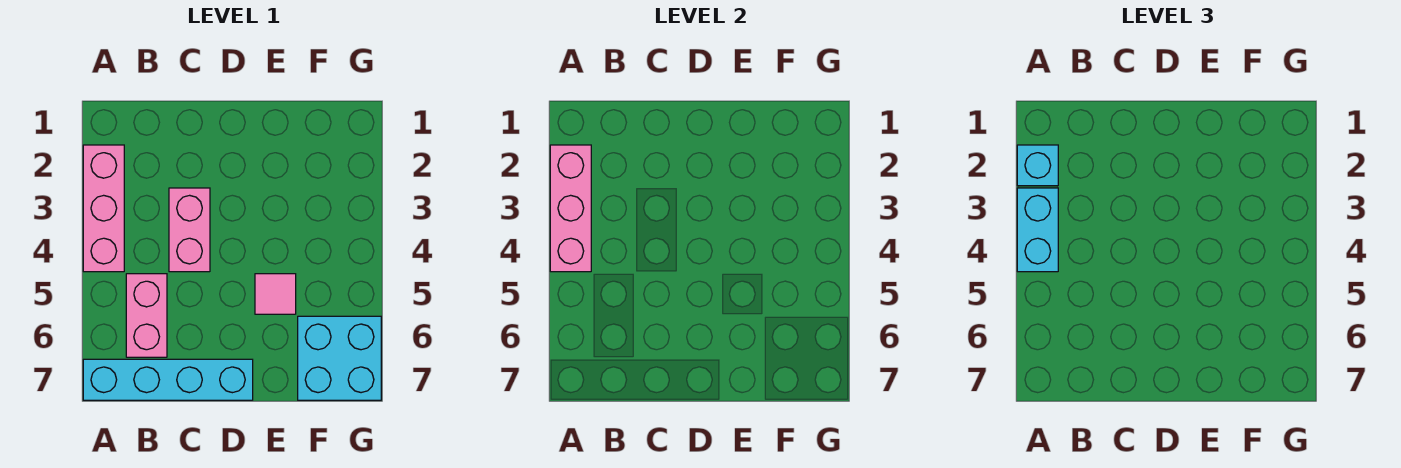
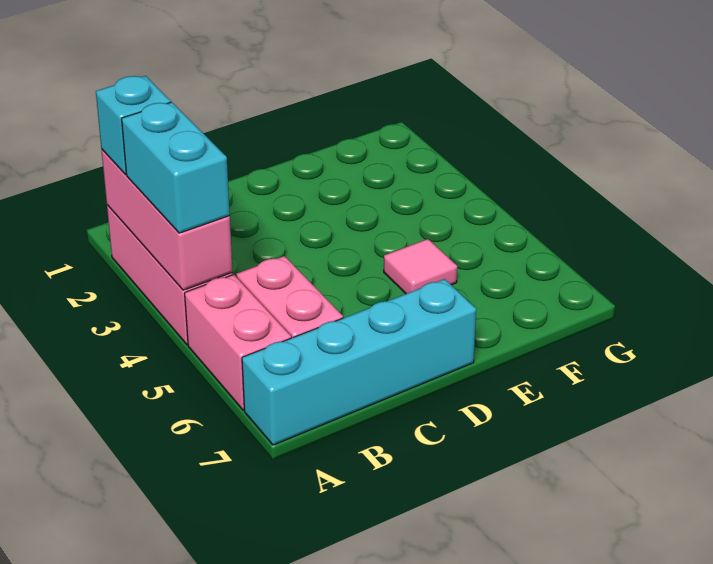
pink brick C3:C4 level 1 -> pink brick A5:A6 level 1
cyan brick F6:G7 level 1 -> none

